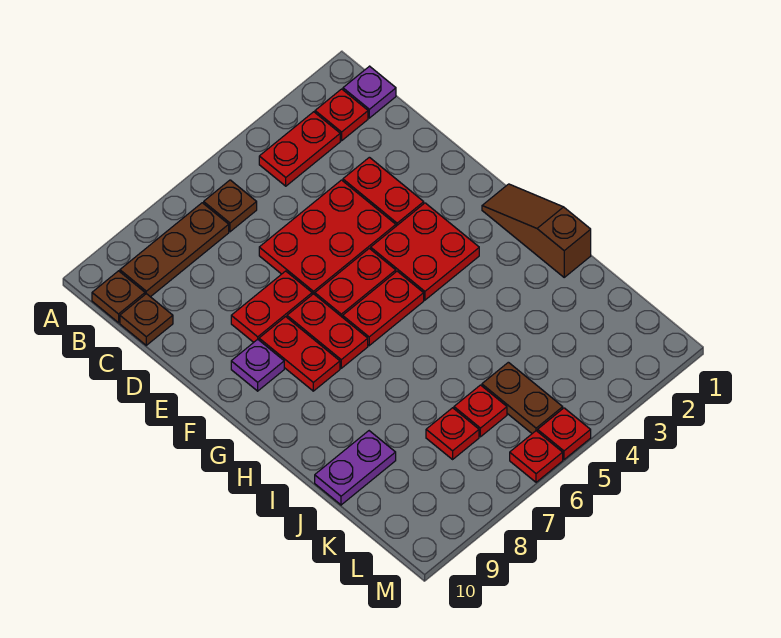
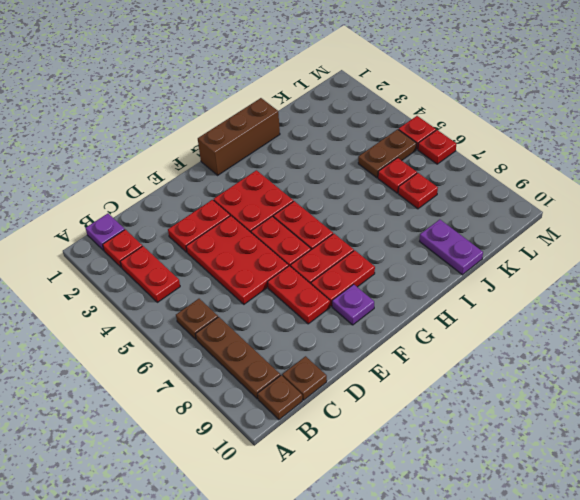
brown slope G1:I1 level 1 top I -> brown brick G1:I1 level 1

